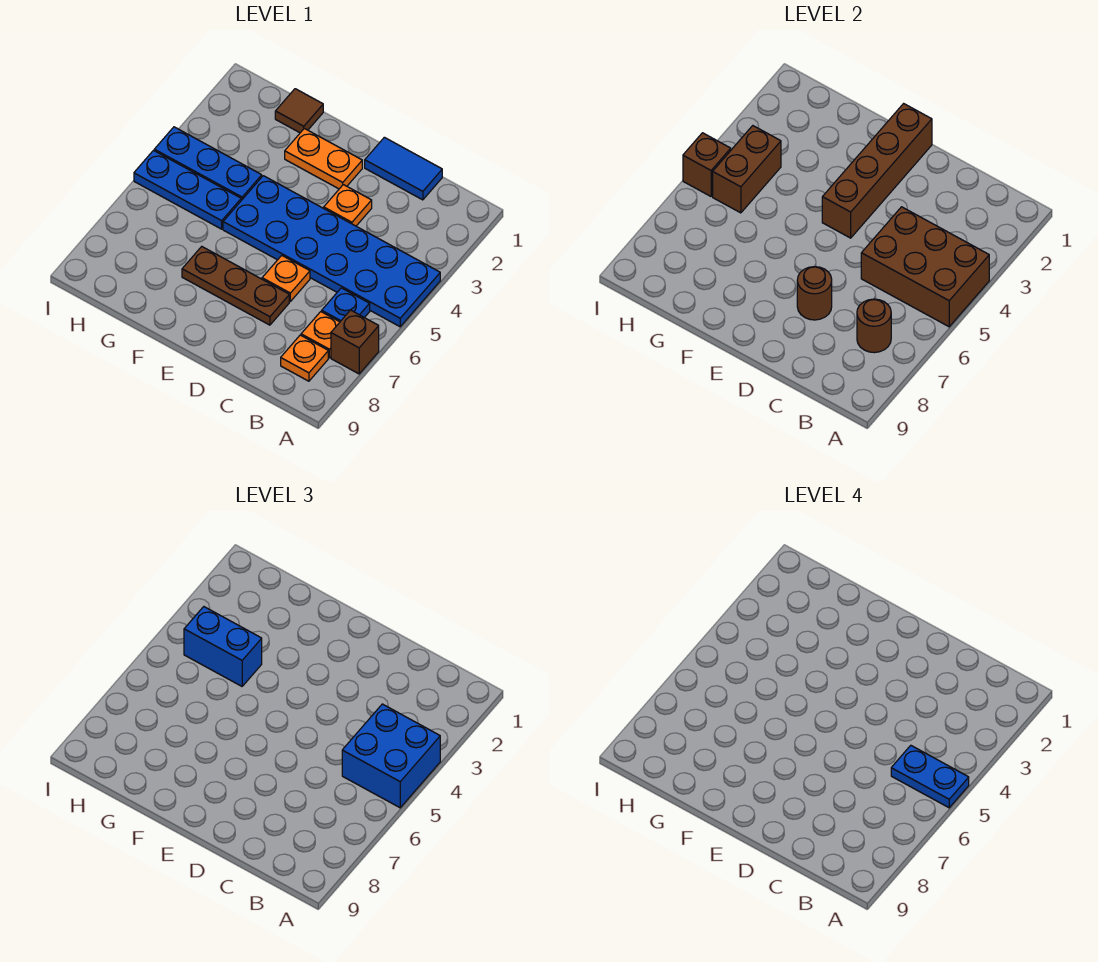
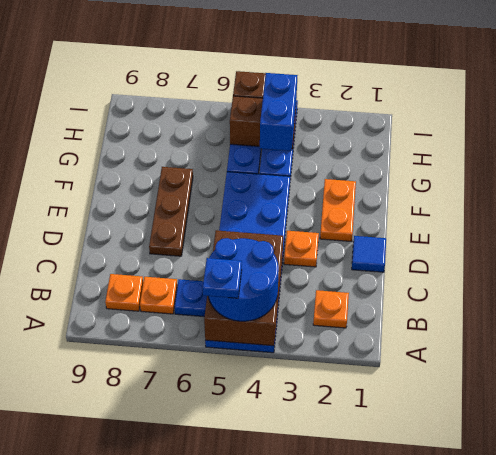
blue brick A4:B5 level 3 -> blue round brick A4:B5 level 3
blue plate A5:B5 level 4 -> blue plate A5 level 4
brown brick A7 level 1 -> none
brown round brick B7 level 2 -> none
blue tile C1:D1 level 1 -> blue tile D1 level 1
orange plate D6 level 1 -> orange plate B2 level 1
brown round brick D7 level 2 -> none
brown brick E1:E4 level 2 -> none
brown tile G1 level 1 -> none

